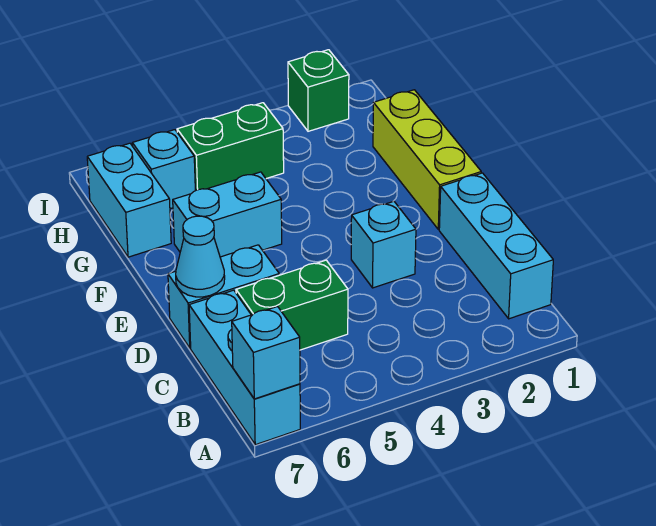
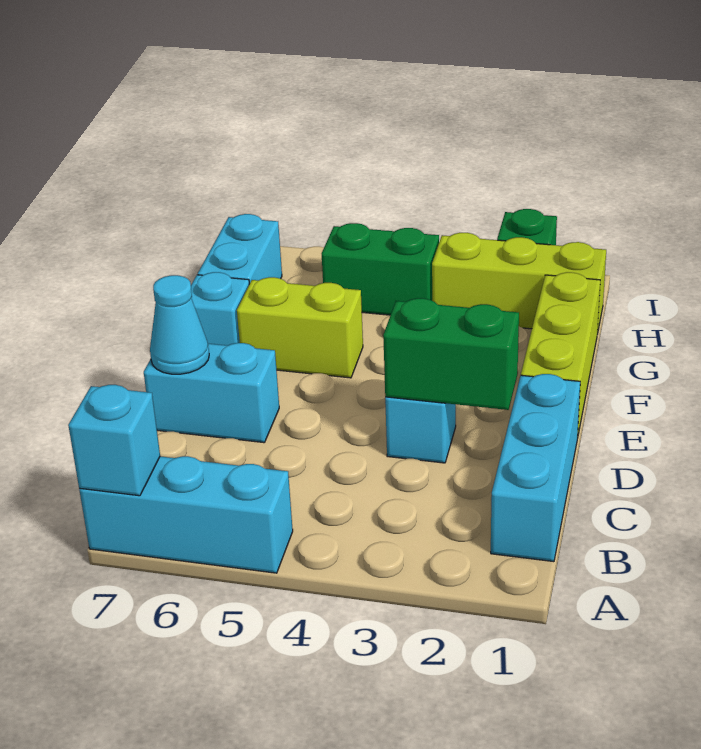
cyan brick A7:C7 level 1 -> cyan brick A5:A7 level 1
green brick C5:C6 level 1 -> green brick D2:D3 level 2
cyan brick F5:F6 level 1 -> lime brick F5:F6 level 1
none -> lime brick H1:H3 level 1
cyan brick H6 level 1 -> cyan brick F7 level 1

